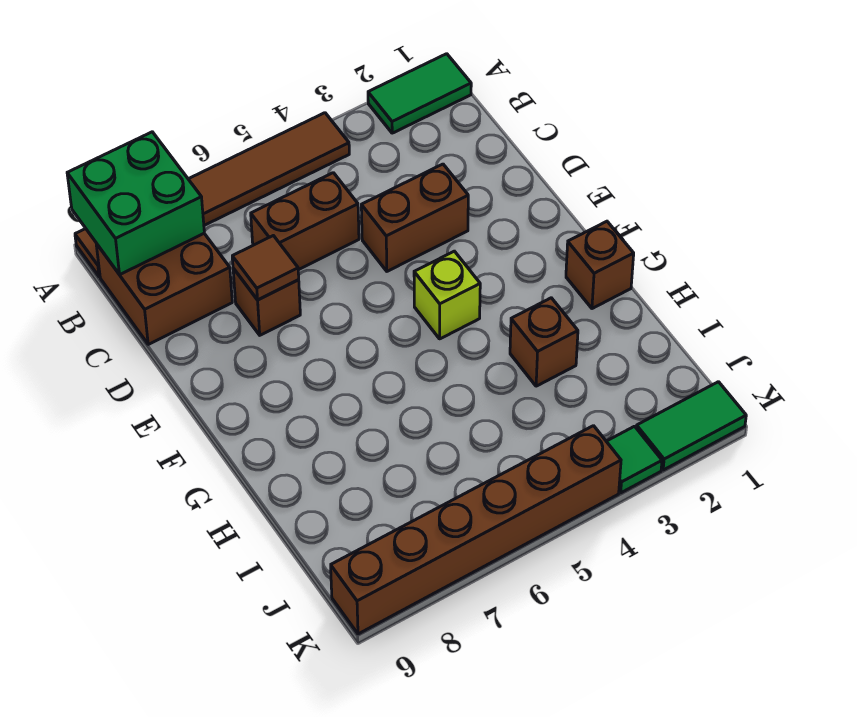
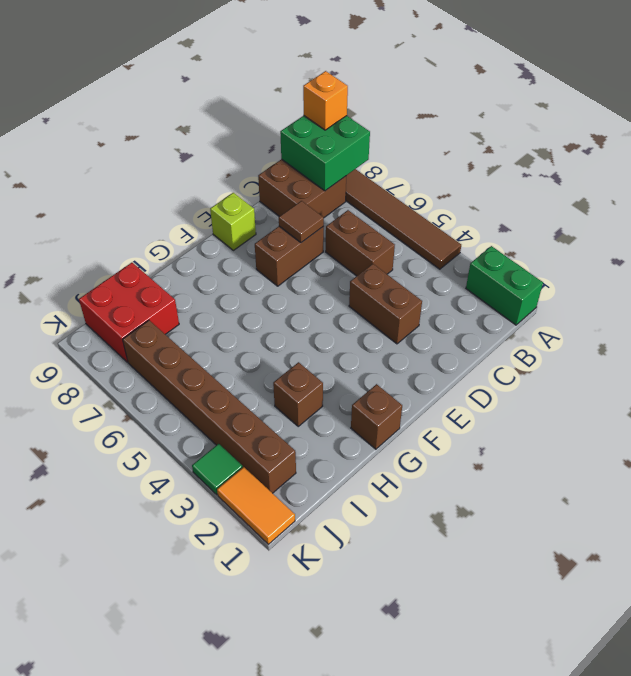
green tile A1:A2 level 1 -> green brick A1:A2 level 1
none -> orange brick A9 level 3
brown brick D7 level 1 -> brown brick D7:E7 level 1
lime brick F4 level 1 -> lime brick E9 level 1
none -> red brick I8:J9 level 1
green tile K1:K2 level 1 -> orange tile K1:K2 level 1
brown brick K4:K9 level 1 -> brown brick J2:J7 level 1

